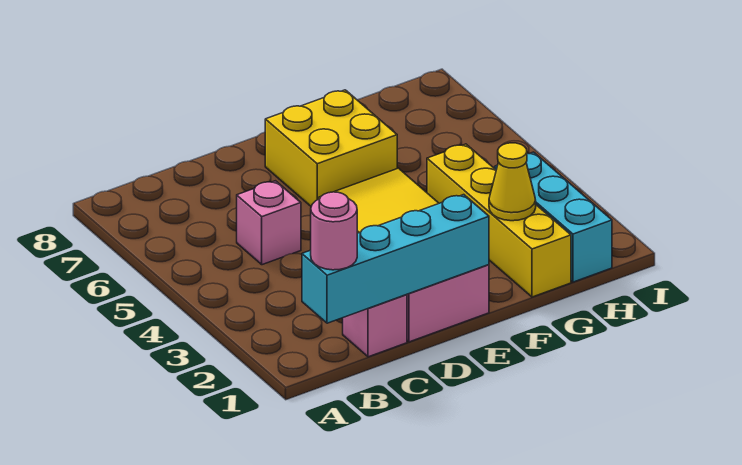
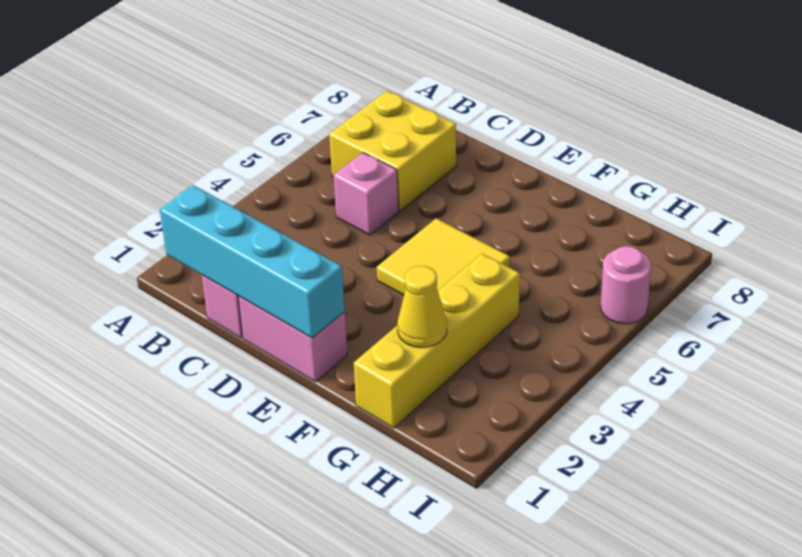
pink round brick B1 level 3 -> pink round brick I6 level 1
yellow brick E6:F7 level 1 -> yellow brick B6:C7 level 1
cyan brick H1:H3 level 1 -> none

